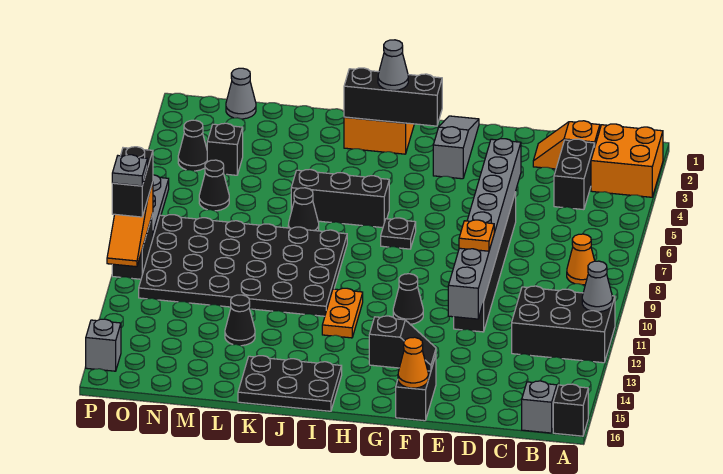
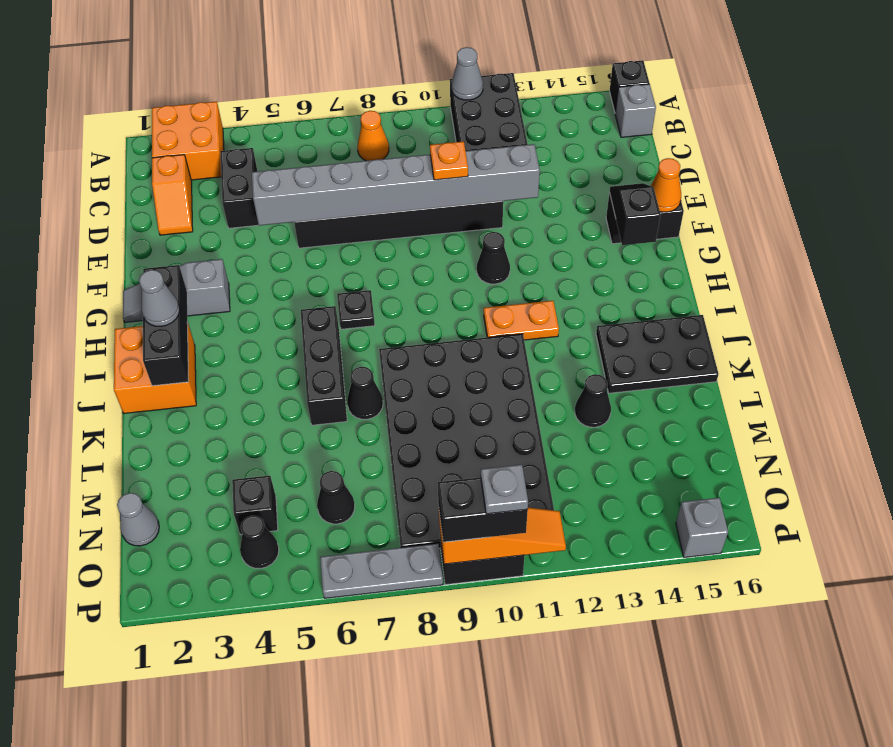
black brick C3:C4 level 1 -> black brick C4:D4 level 1
black plate I15:K16 level 1 -> black plate J14:K16 level 1

